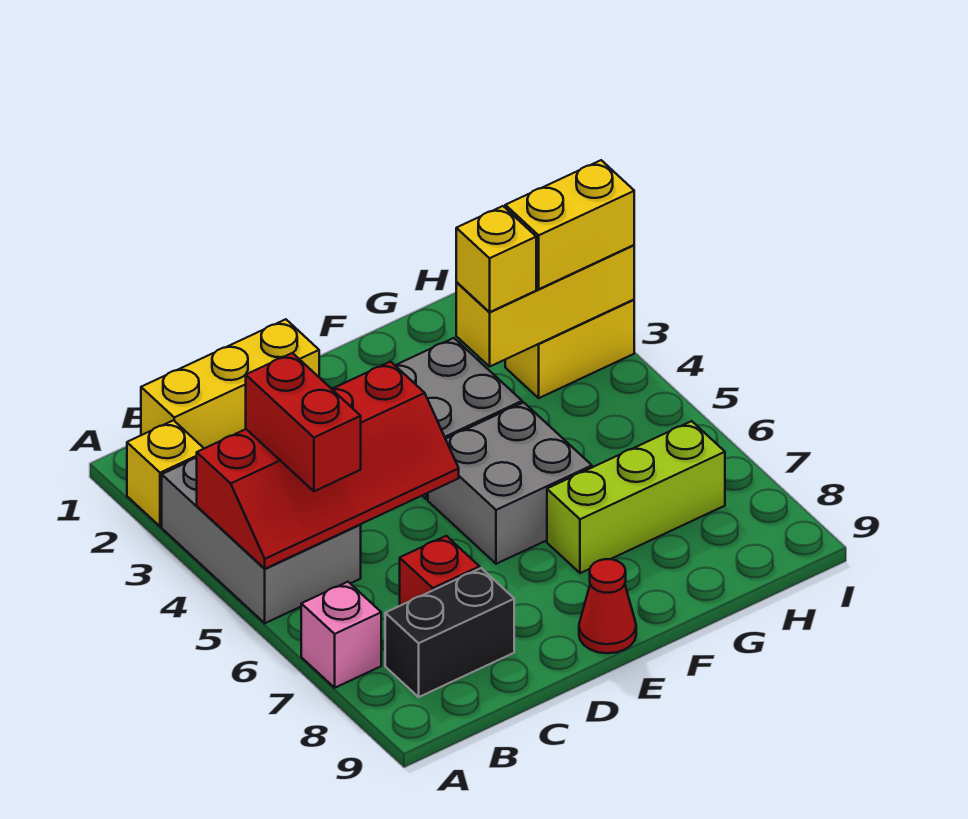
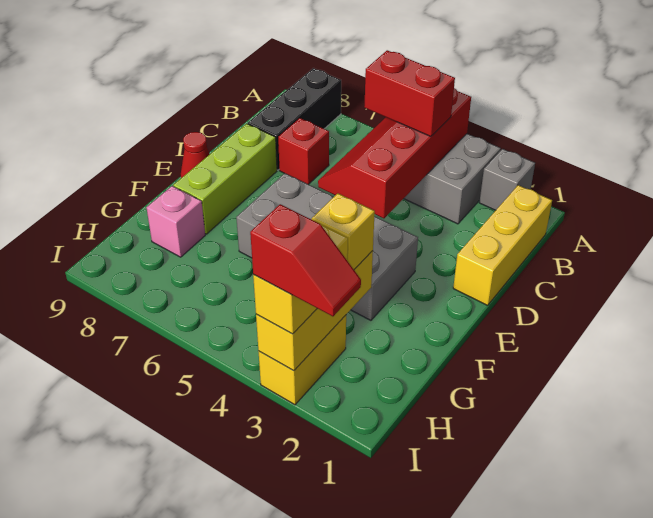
yellow brick A2 level 1 -> grey brick A2 level 1
pink brick A7 level 1 -> pink brick G8 level 1
black brick B8:C8 level 1 -> black brick A8:C8 level 1
lime brick F7:H7 level 1 -> lime brick D8:F8 level 1
none -> red slope I2:I3 level 4 top 3

